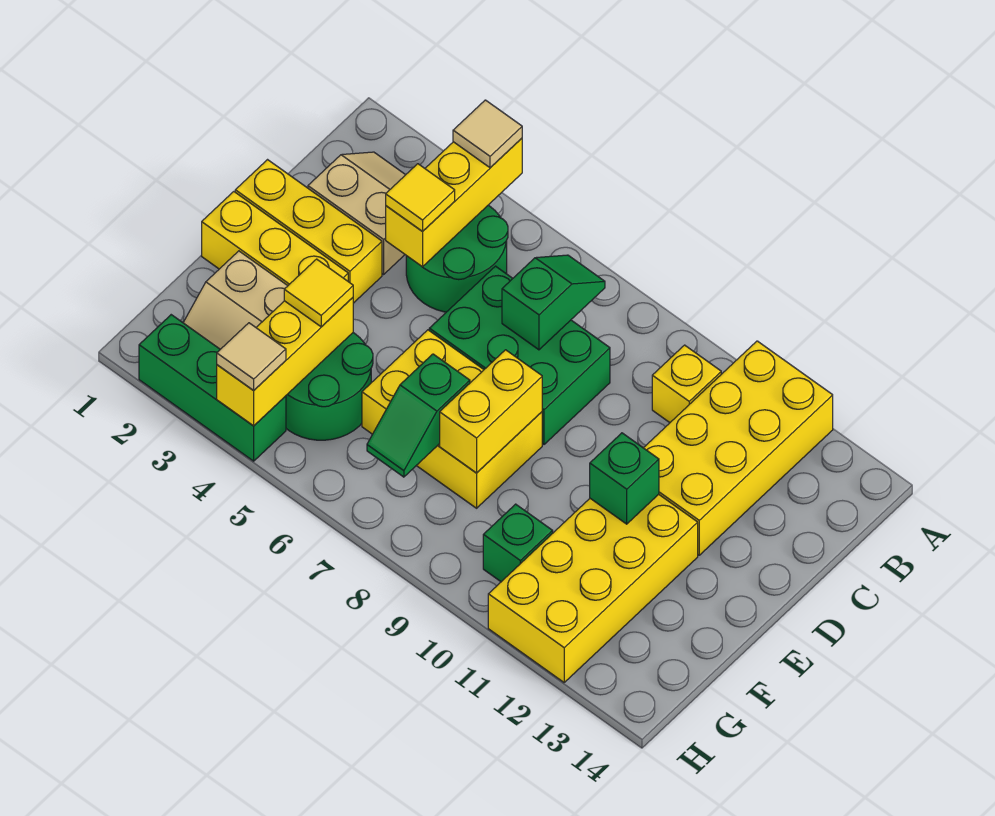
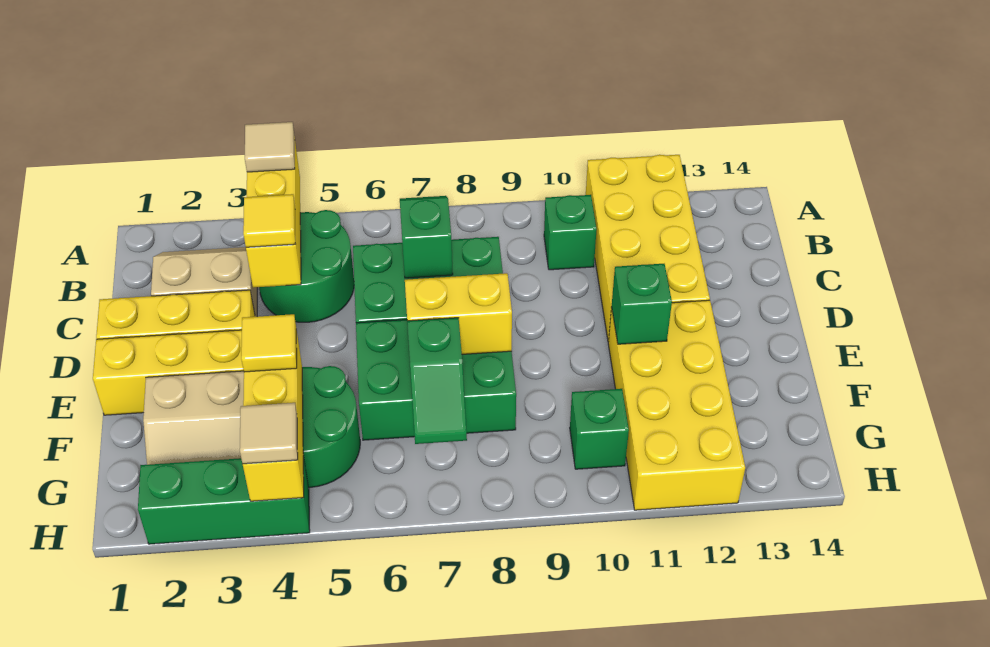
yellow brick B10 level 1 -> green brick B10 level 1
yellow brick E6:F8 level 1 -> green brick E6:F8 level 1
yellow brick E8:F8 level 2 -> yellow brick E7:E8 level 2

